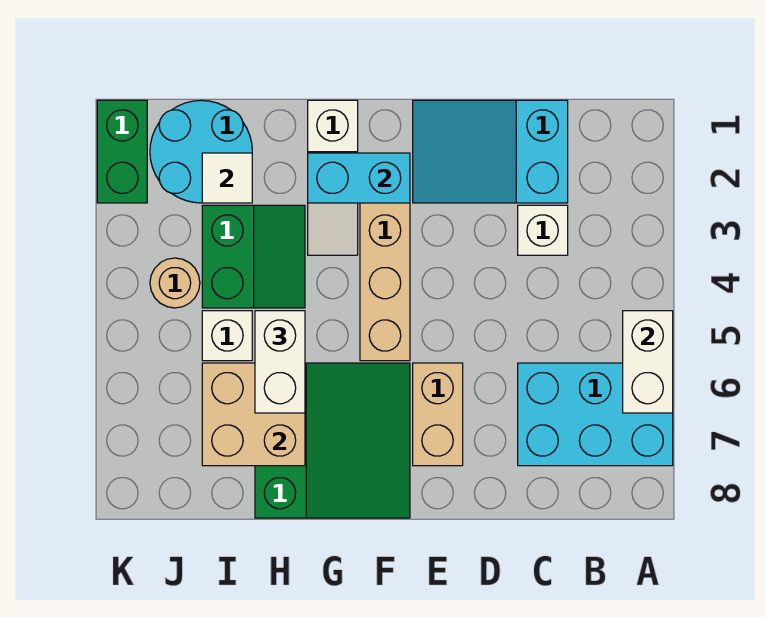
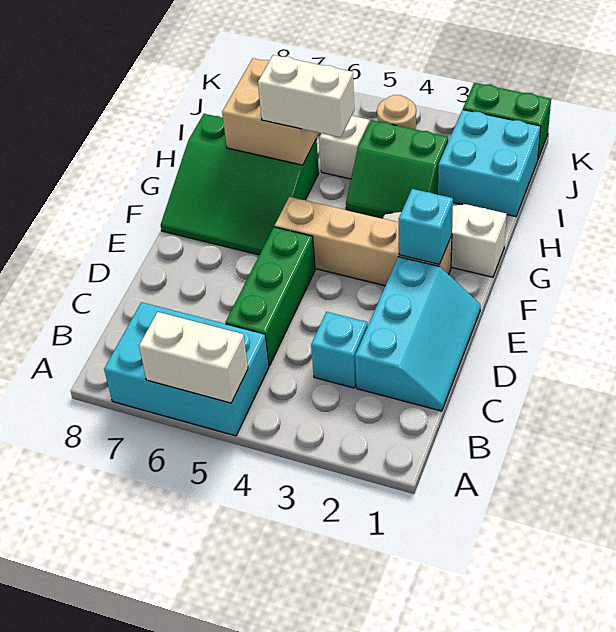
cyan brick A6:C7 level 1 -> cyan brick A5:B7 level 1
cyan slope C1:E2 level 1 top C -> cyan slope C1:E2 level 1 top 2
white brick C3 level 1 -> cyan brick C3 level 1
none -> green brick C5:E5 level 1
tan brick E6:E7 level 1 -> none
cyan brick F2:G2 level 2 -> cyan brick F2 level 2
cyan round brick I1:J2 level 1 -> cyan brick I1:J2 level 1
white tile I2 level 2 -> none

